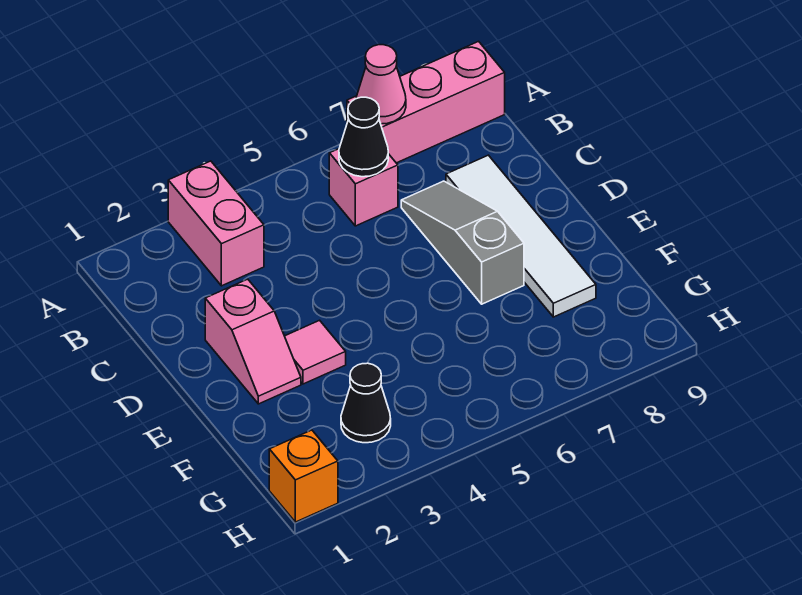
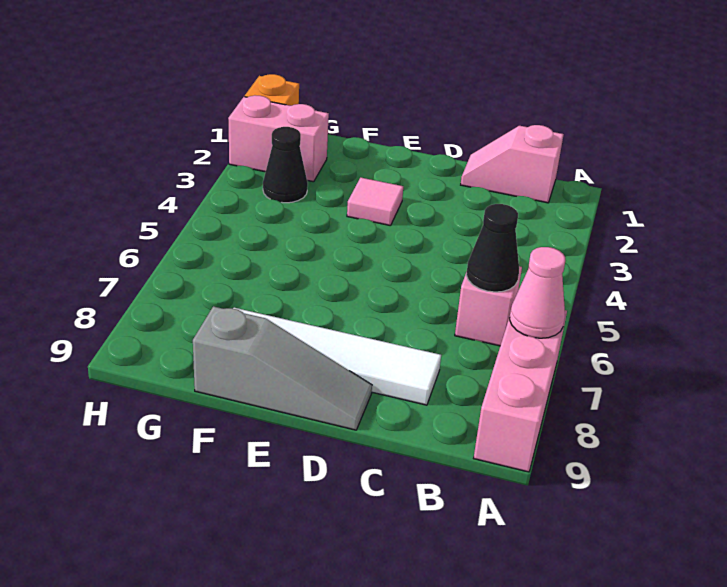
pink brick A3:B3 level 1 -> pink brick G2:H2 level 1
grey slope C7:E7 level 1 top E -> grey slope D9:F9 level 1 top F
pink slope D2:E2 level 1 top D -> pink slope B1:C1 level 1 top B

